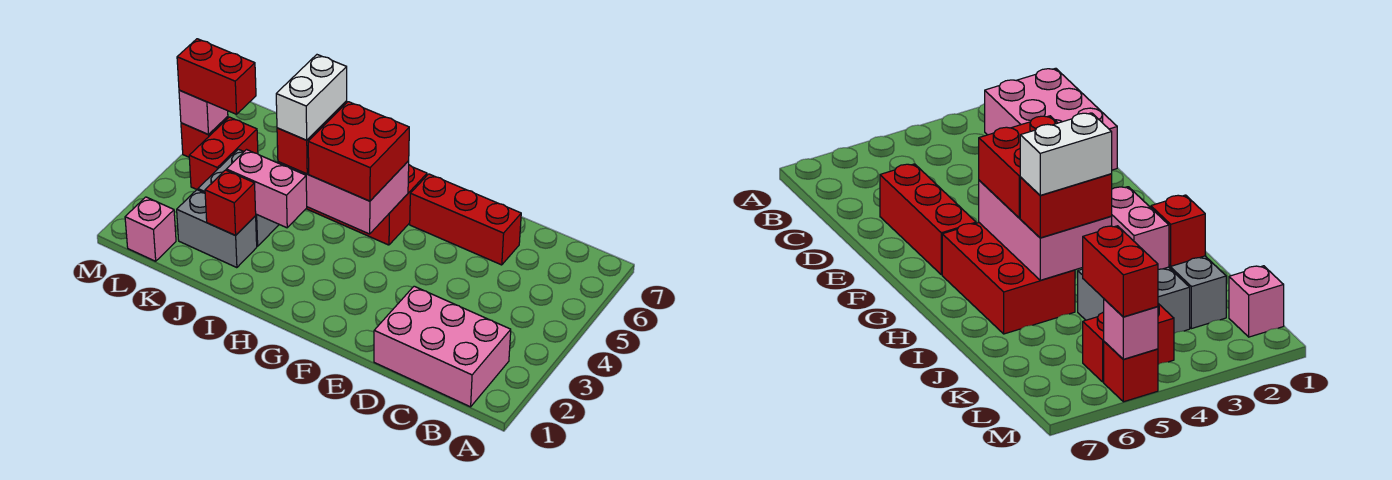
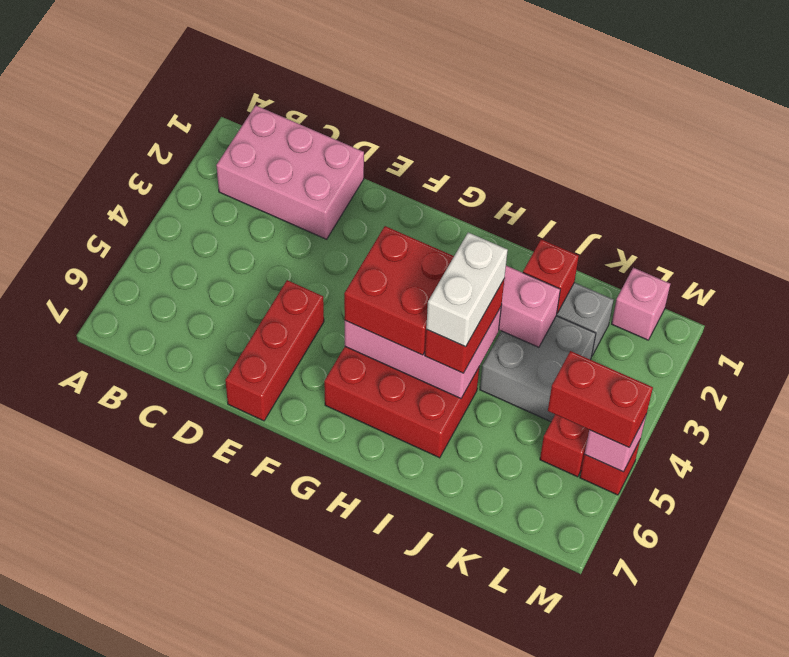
red brick D6:F6 level 1 -> red brick E5:E7 level 1

